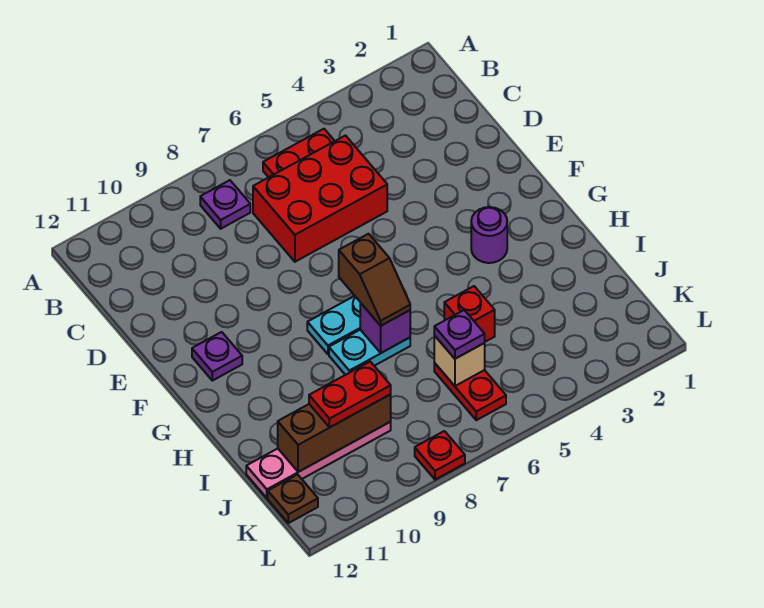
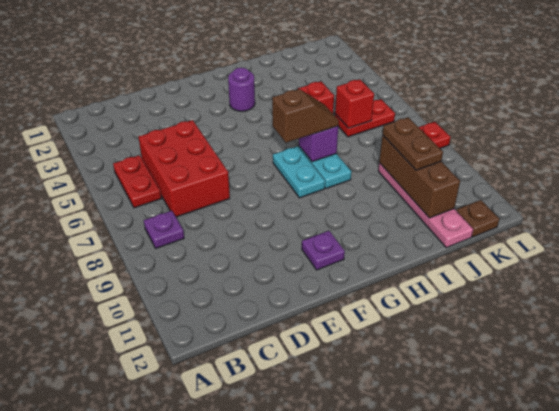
tan brick J6 level 2 -> red brick J6 level 2
purple plate J6 level 3 -> none
red plate J9:J10 level 3 -> brown plate J9:J10 level 3

